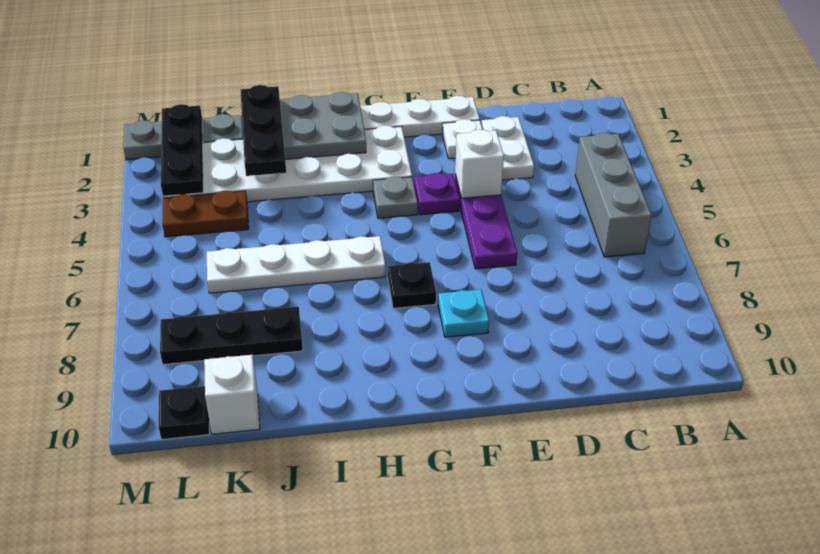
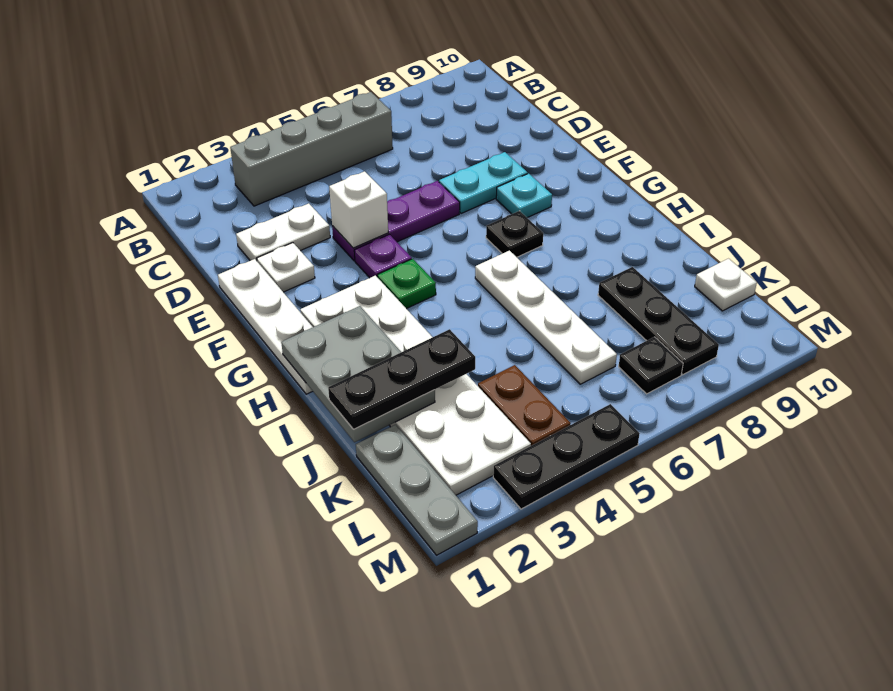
grey brick B4:B6 level 1 -> grey brick B3:B6 level 1
none -> cyan plate E7:E8 level 1
grey plate G4 level 1 -> green plate G4 level 1
white brick K10 level 1 -> white plate K10 level 1
black plate L1:L3 level 2 -> black plate M3:M5 level 1
black plate L10 level 1 -> black plate L7 level 1

